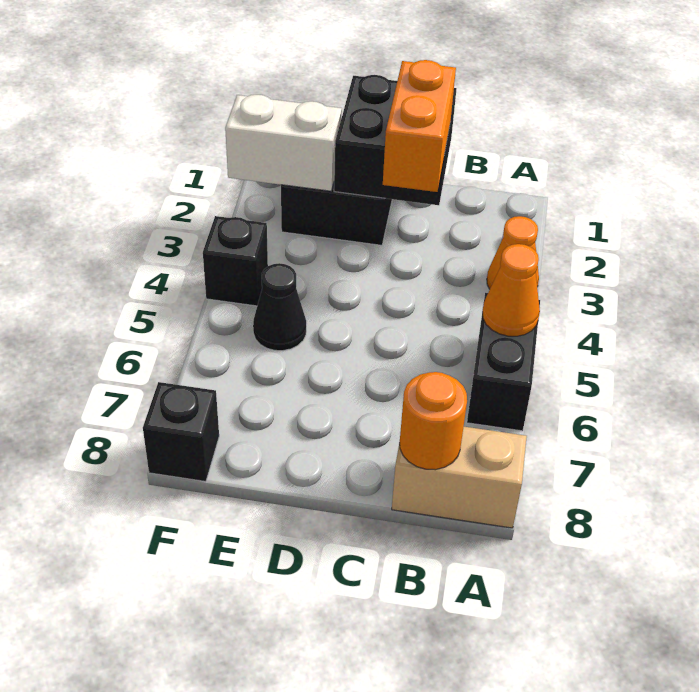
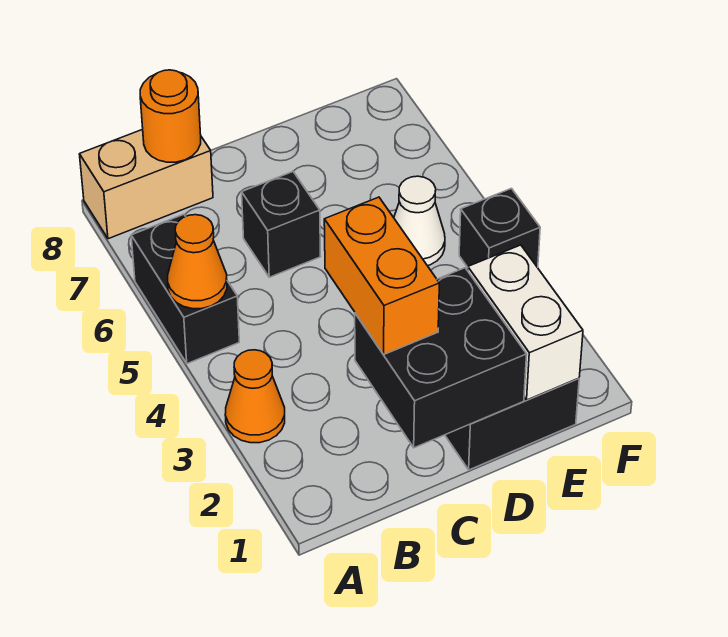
white brick E2:F2 level 2 -> white brick E1:E2 level 2
black cone E5 level 1 -> white cone E5 level 1
black brick F8 level 1 -> black brick C6 level 1

